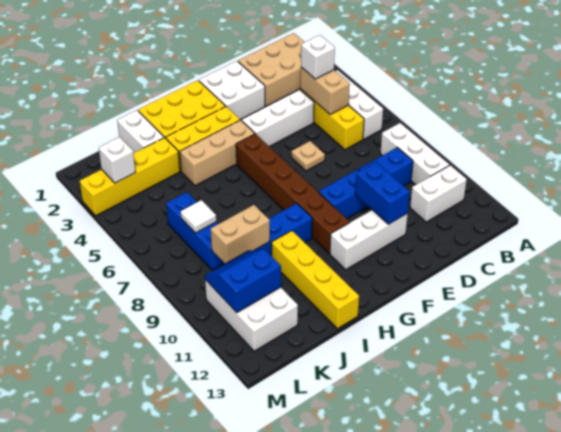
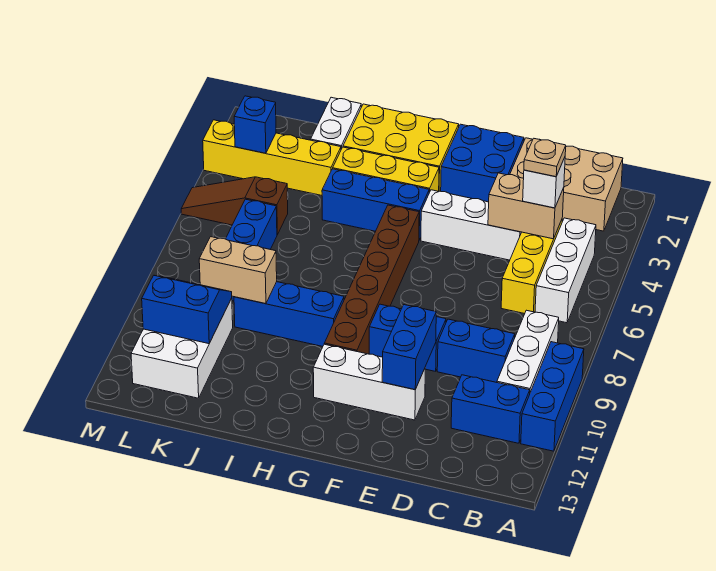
none -> blue brick A9:A11 level 1
white brick B11:C11 level 1 -> blue brick B11:C11 level 1
tan brick C4:C5 level 2 -> tan brick C4:D4 level 2
white brick E1:F2 level 1 -> blue brick E1:F2 level 1
tan plate E6 level 1 -> tan plate C4 level 4
tan brick G4:I4 level 1 -> blue brick G4:I4 level 1
yellow brick I10:I13 level 1 -> none
none -> brown slope K5:M5 level 1 top K
white tile K7 level 2 -> none
white brick L3 level 2 -> blue brick L3 level 2

